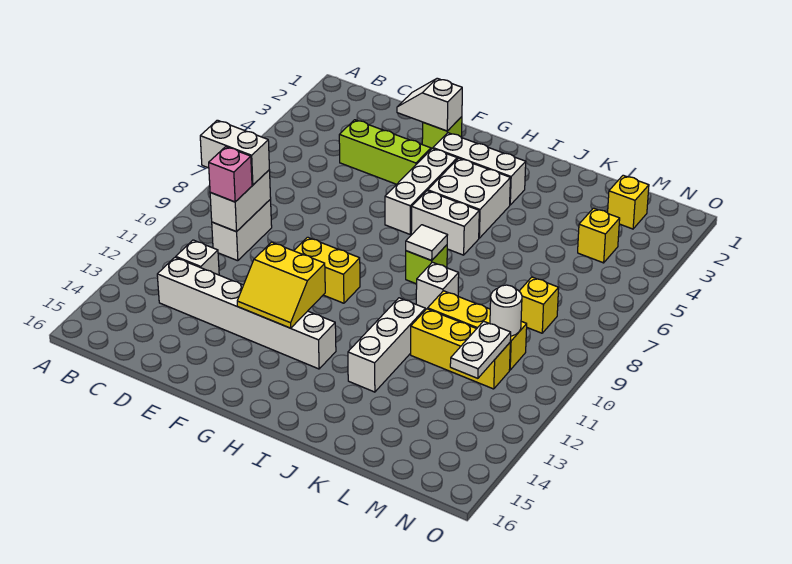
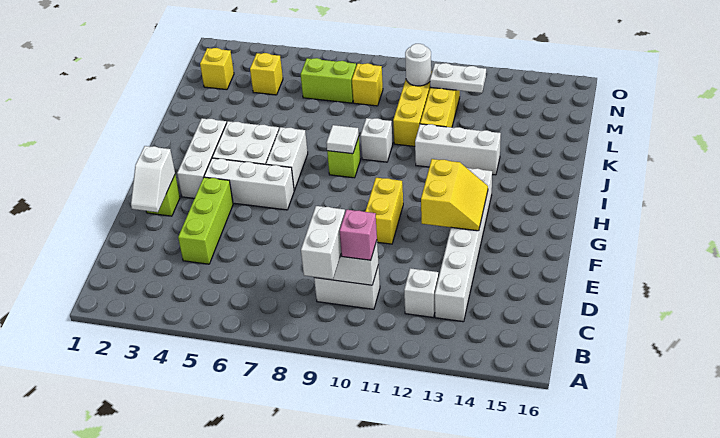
none -> lime brick M6:M7 level 1

